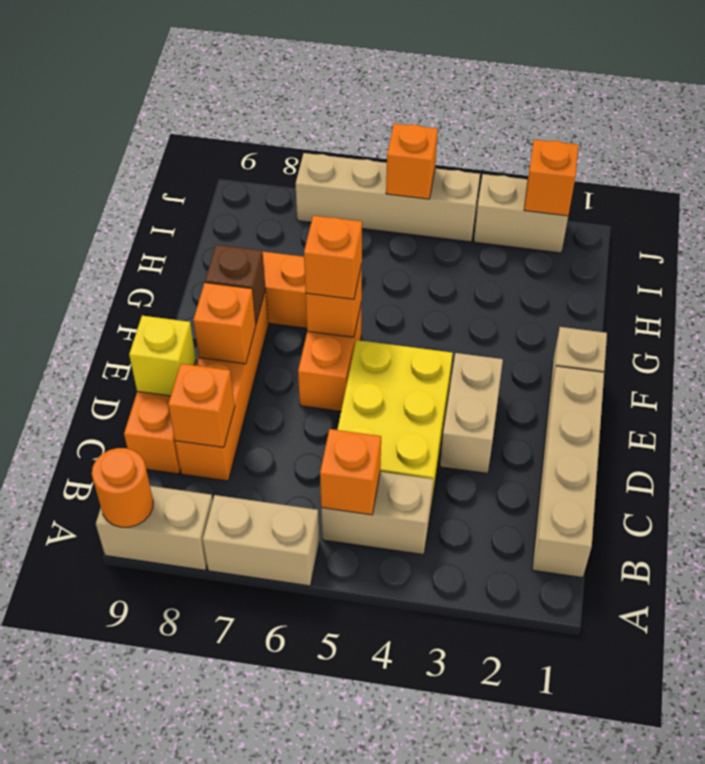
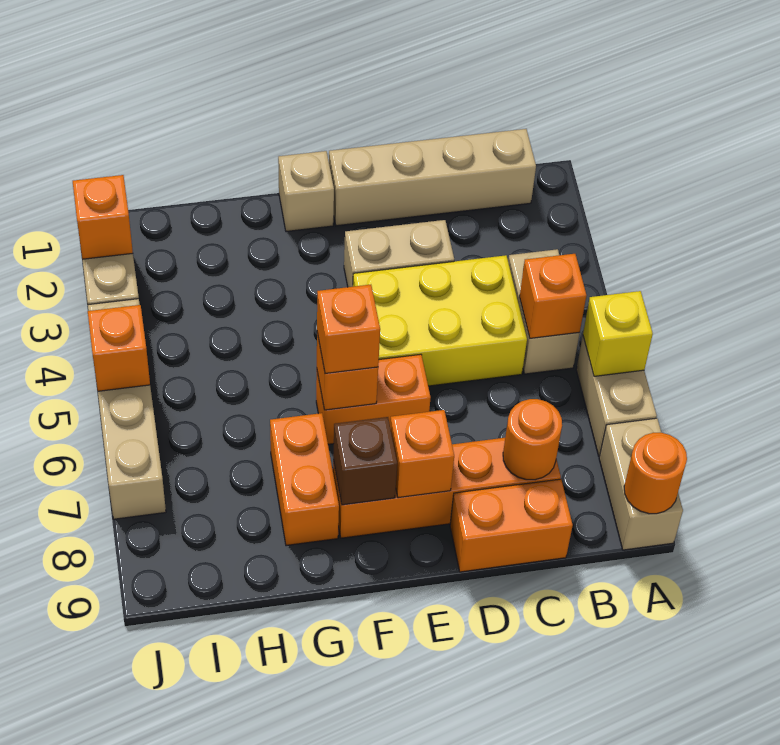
orange brick C8 level 2 -> orange round brick C8 level 2
yellow brick D9 level 2 -> yellow brick A6 level 2

